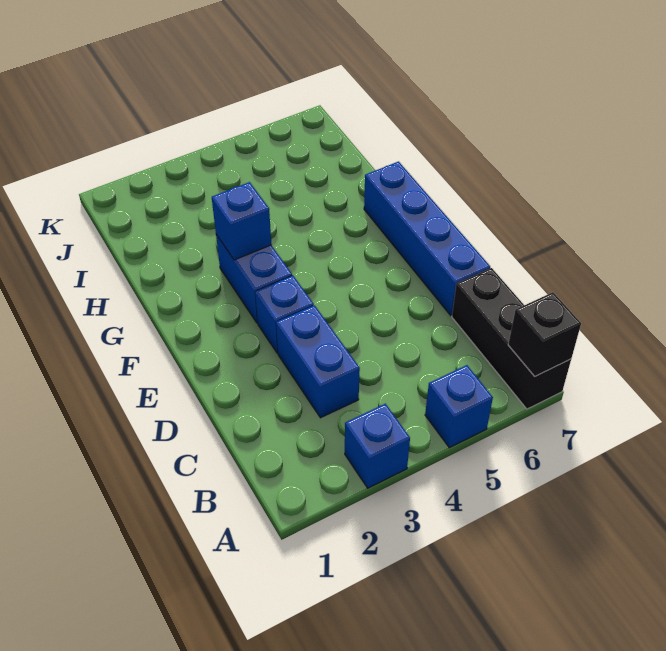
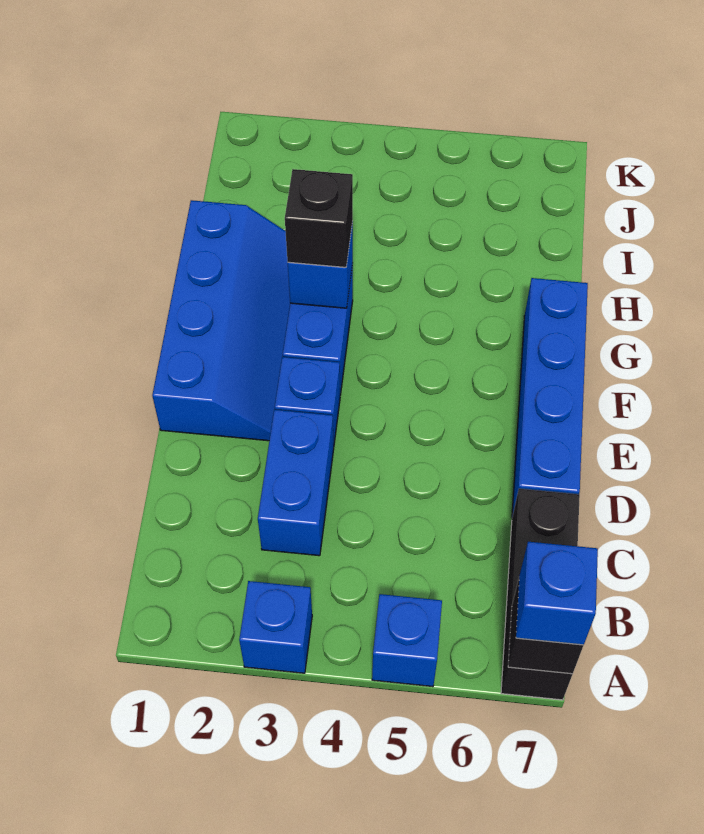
none -> blue brick A7 level 3
none -> blue slope E1:H2 level 1 top 1
none -> black brick G3 level 3

